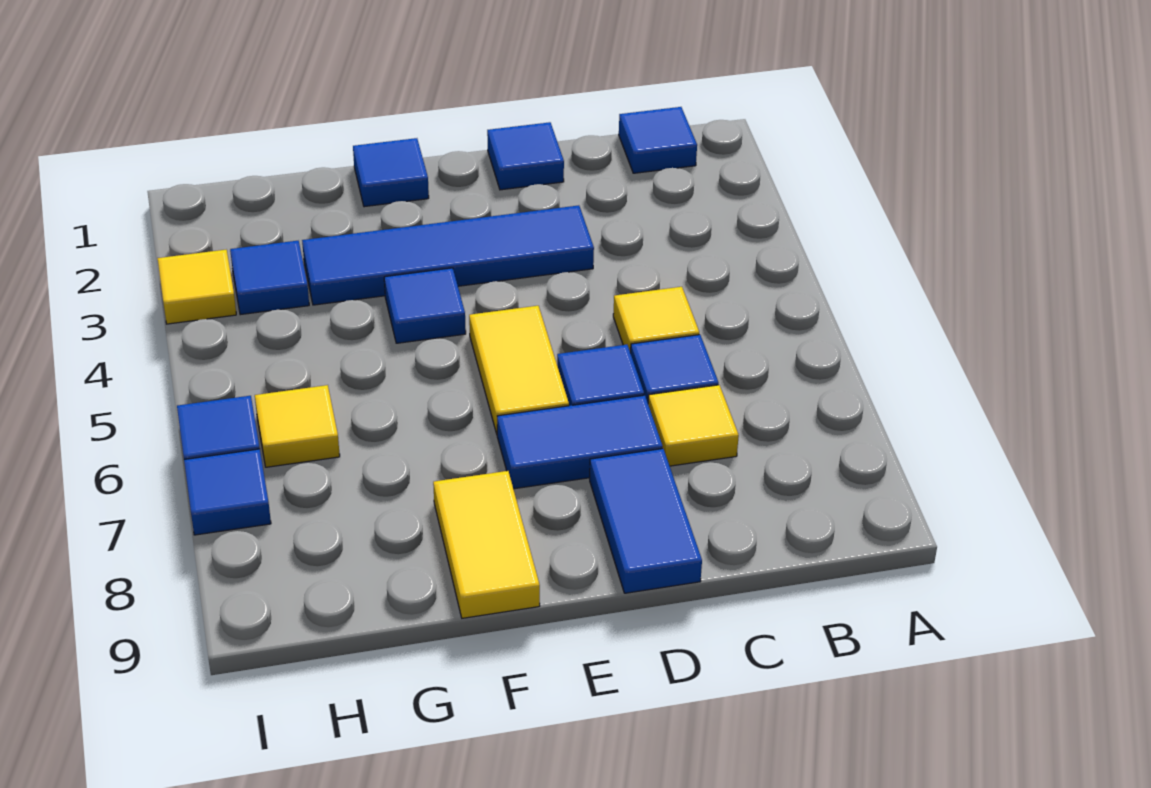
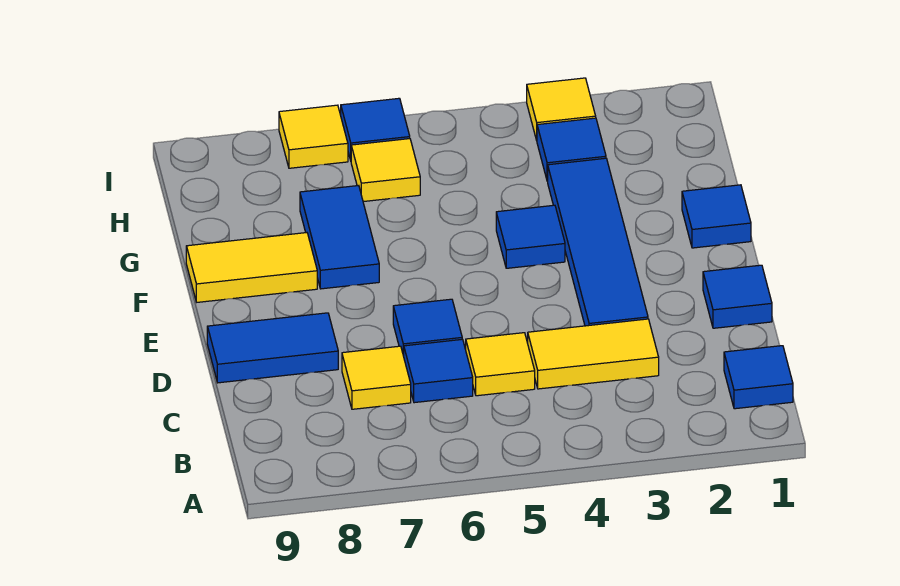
blue tile D7:E7 level 1 -> blue tile F7:G7 level 1
yellow tile E5:E6 level 1 -> yellow tile C3:C4 level 1
blue tile I7 level 1 -> yellow tile I7 level 1

